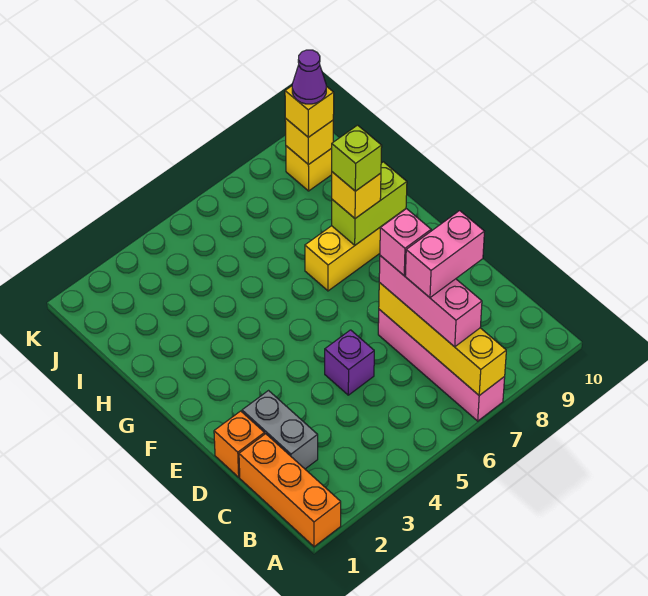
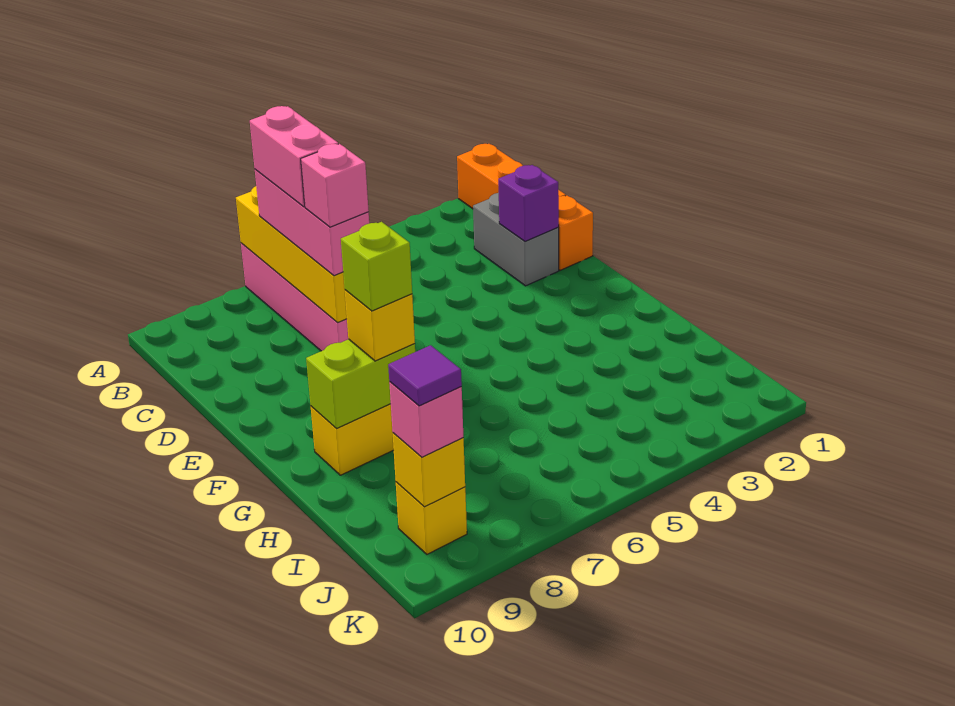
pink brick C7:C8 level 4 -> pink brick B7:C7 level 4
purple brick D5 level 1 -> purple brick D2 level 2
yellow brick J9 level 3 -> pink brick J9 level 3
purple cone J9 level 4 -> purple tile J9 level 4

